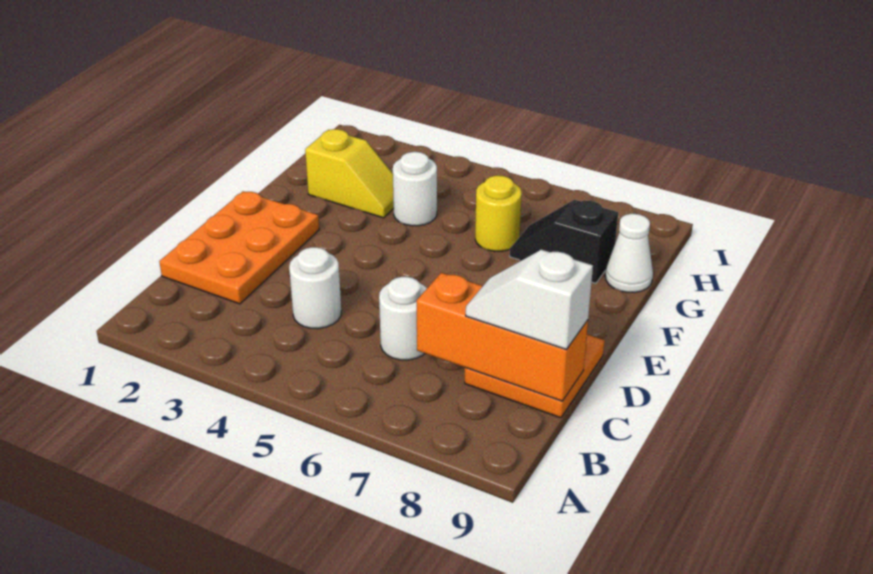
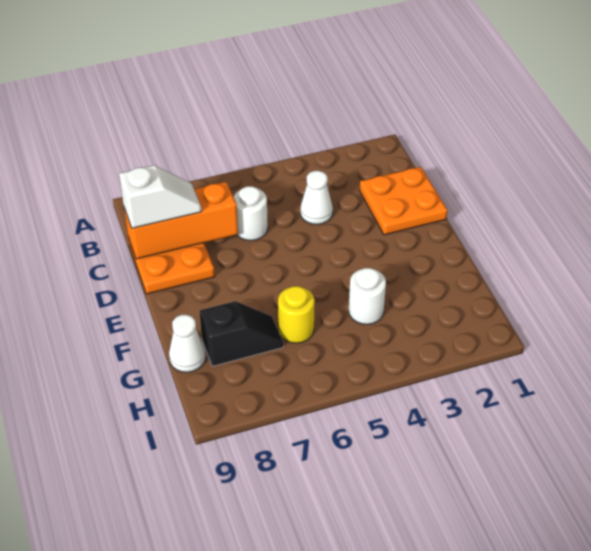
orange plate C1:E2 level 1 -> orange plate C1:D2 level 1
white round brick C4 level 1 -> white cone C4 level 1
yellow slope G2:G3 level 1 top 2 -> none

